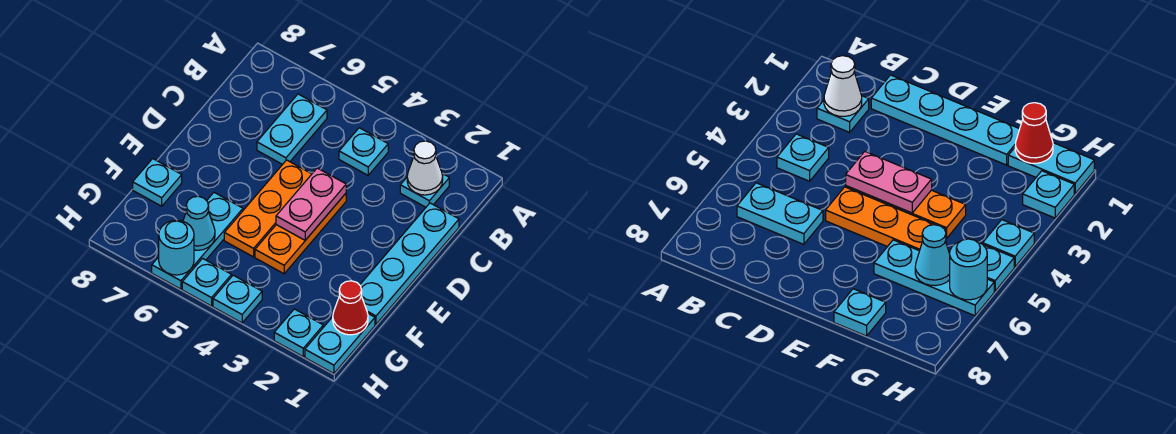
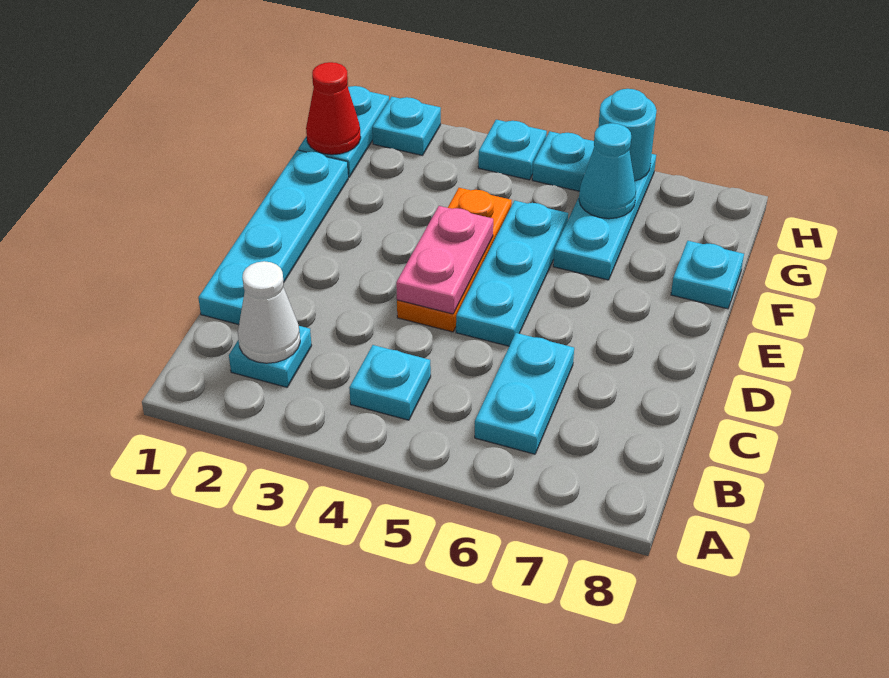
orange plate D5:F5 level 1 -> cyan plate D5:F5 level 1

